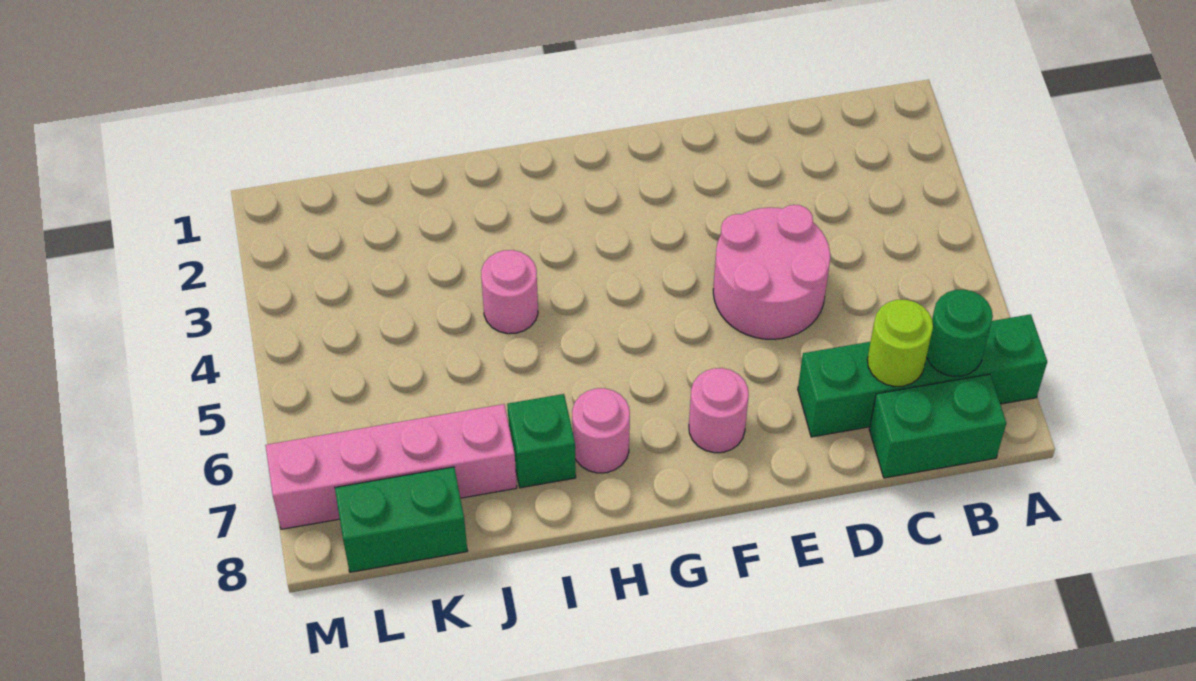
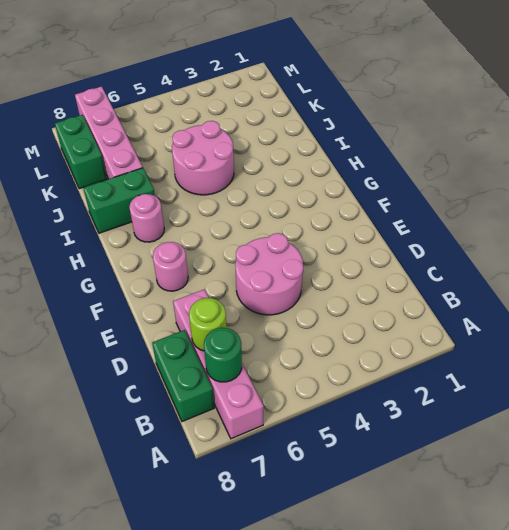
green brick A7:D7 level 1 -> pink brick A7:D7 level 1
pink round brick I4 level 1 -> pink round brick I4:J5 level 1
green brick I7 level 1 -> green brick I7:I8 level 1

